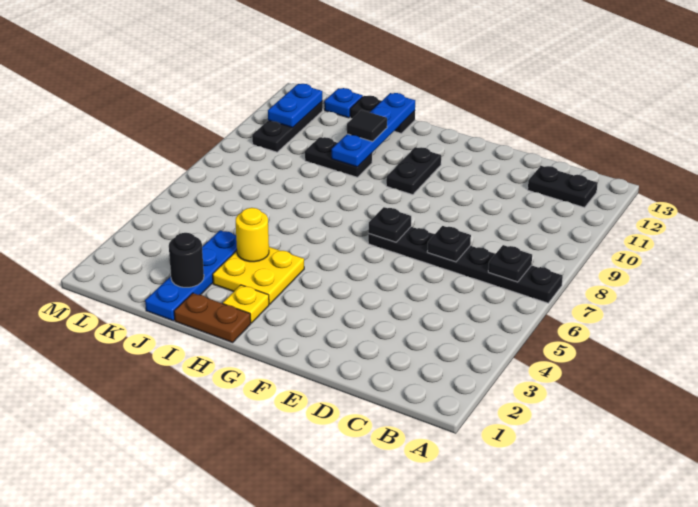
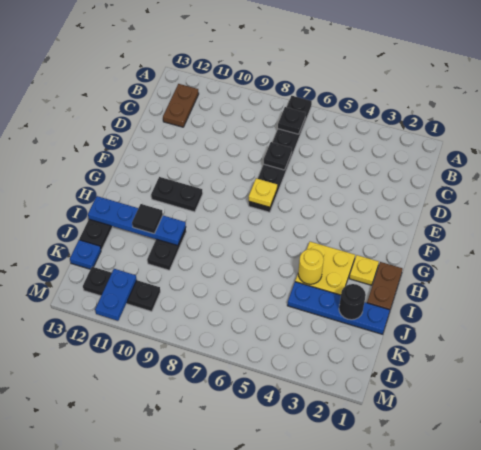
black plate B12:C12 level 1 -> brown plate B12:C12 level 1
black plate F7 level 2 -> yellow plate F7 level 2
blue plate L11:L12 level 2 -> blue plate L11:M11 level 2

